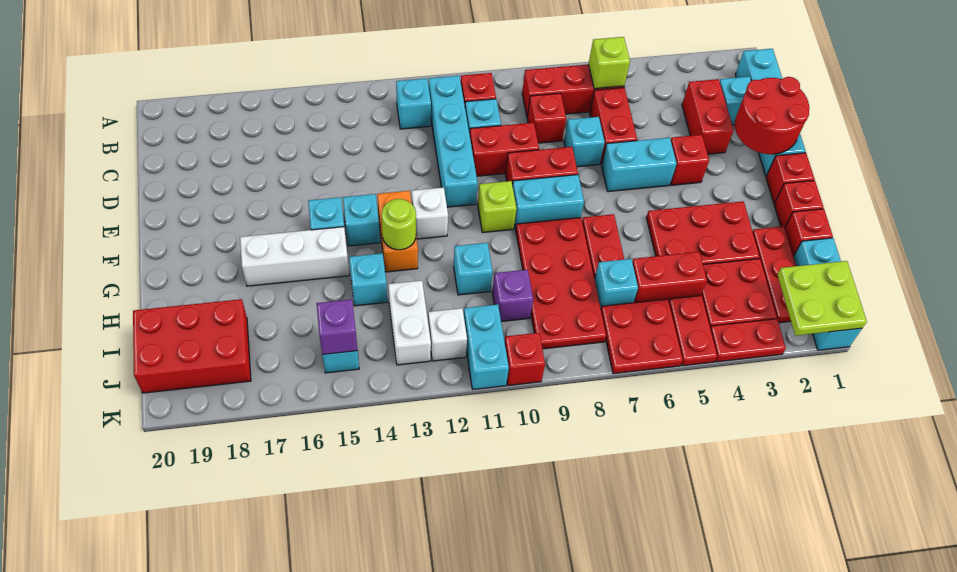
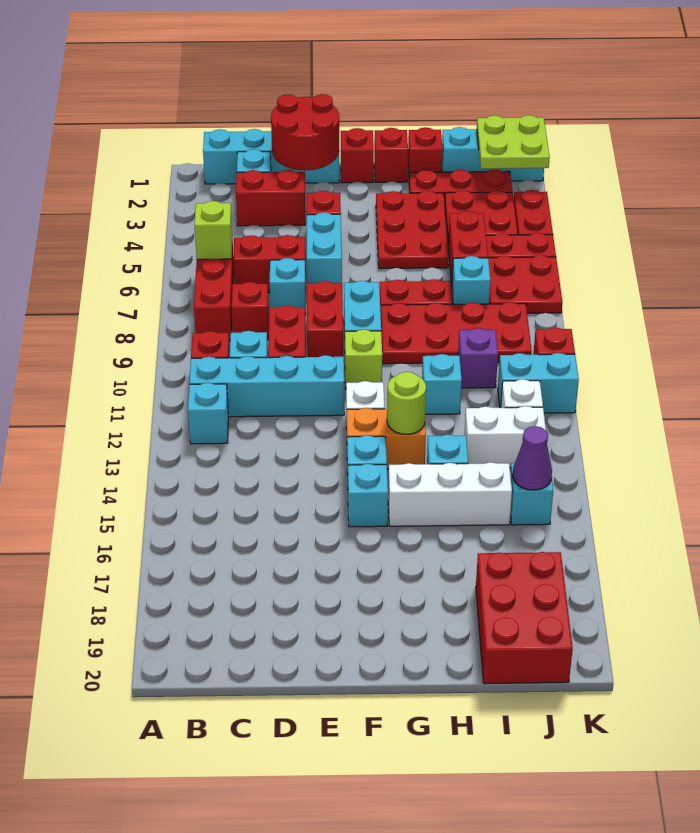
white brick G15:G17 level 1 -> white brick G15:I15 level 1
purple brick J15 level 2 -> purple cone J15 level 2

